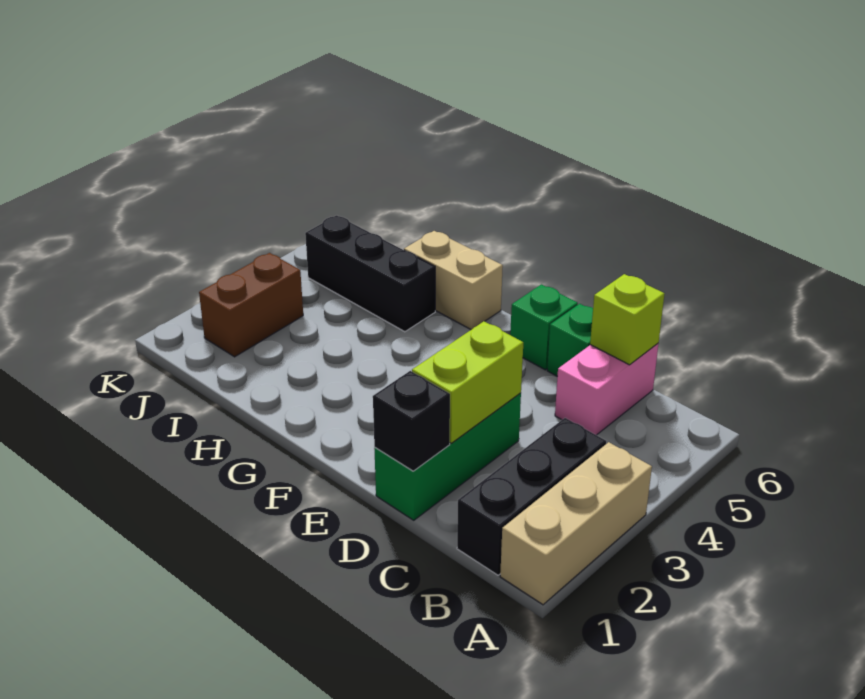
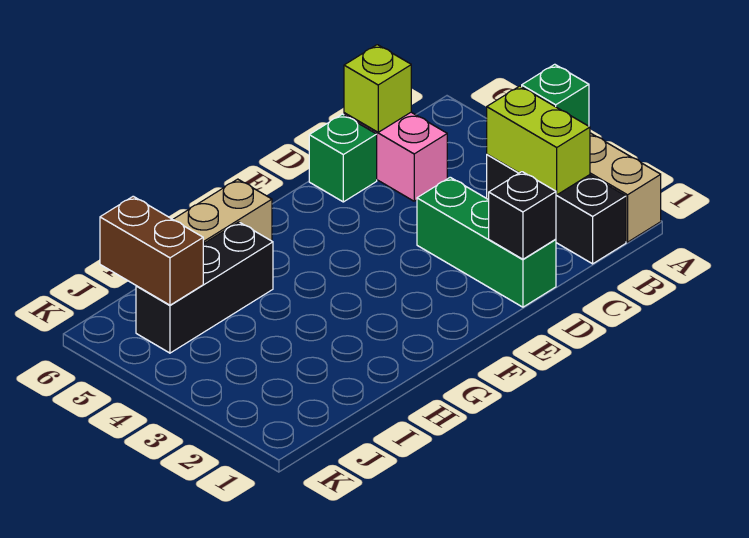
lime brick D2:D3 level 2 -> lime brick B2:B3 level 2
green brick E6 level 1 -> green brick A3 level 2
brown brick J2:J3 level 1 -> brown brick J5:J6 level 2

